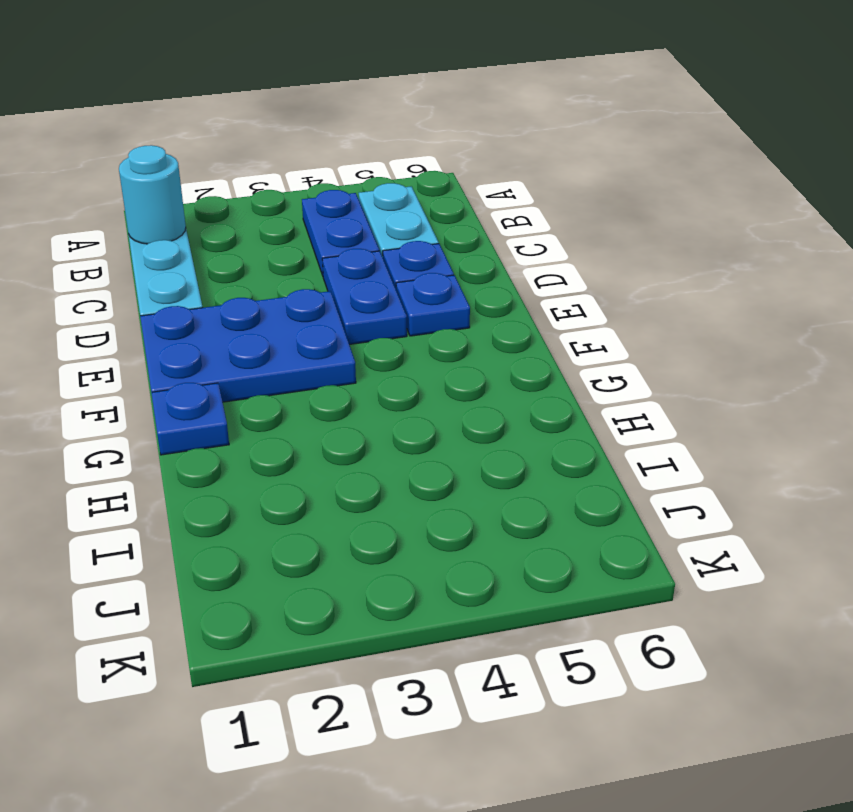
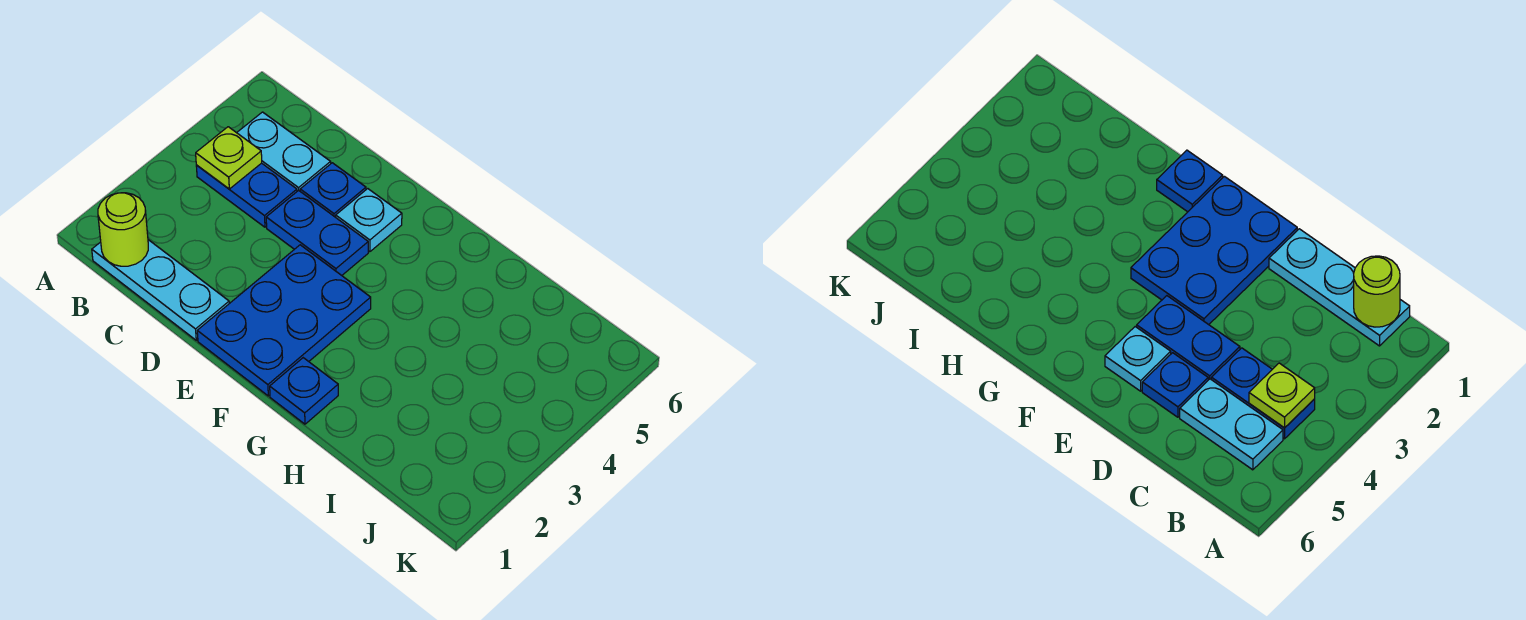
cyan round brick B1 level 2 -> lime round brick B1 level 2
none -> lime plate B4 level 2
blue plate E5 level 1 -> cyan plate E5 level 1

